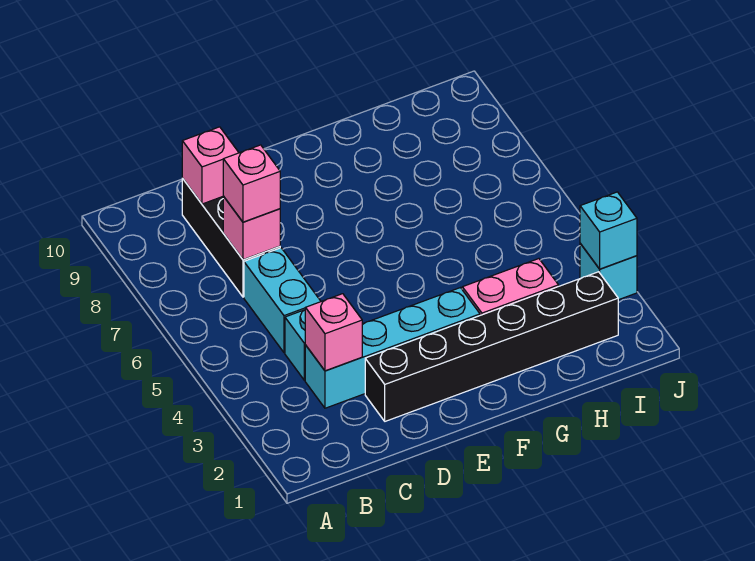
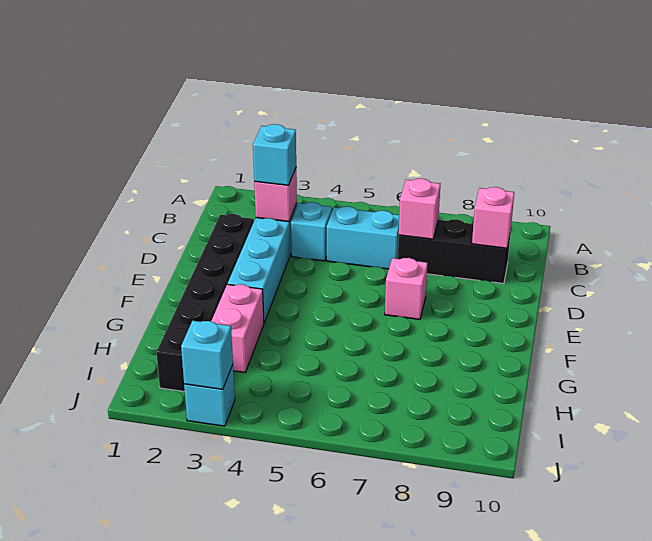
none -> cyan brick C3 level 3
pink brick C7 level 3 -> pink brick E7 level 1

